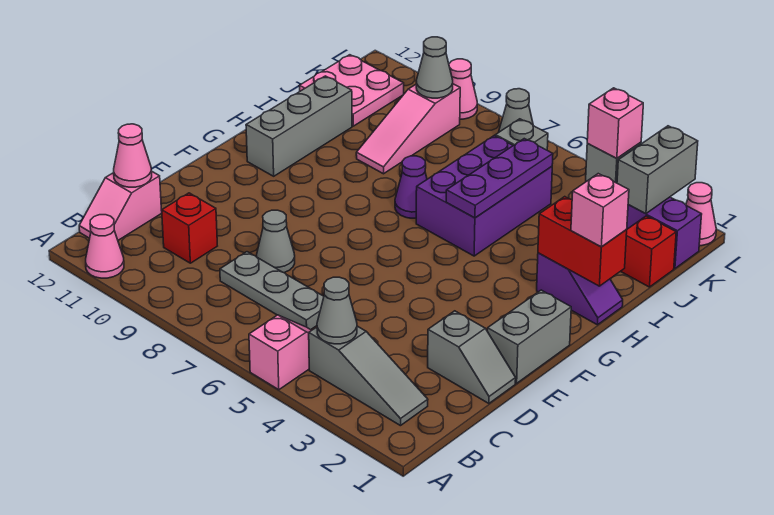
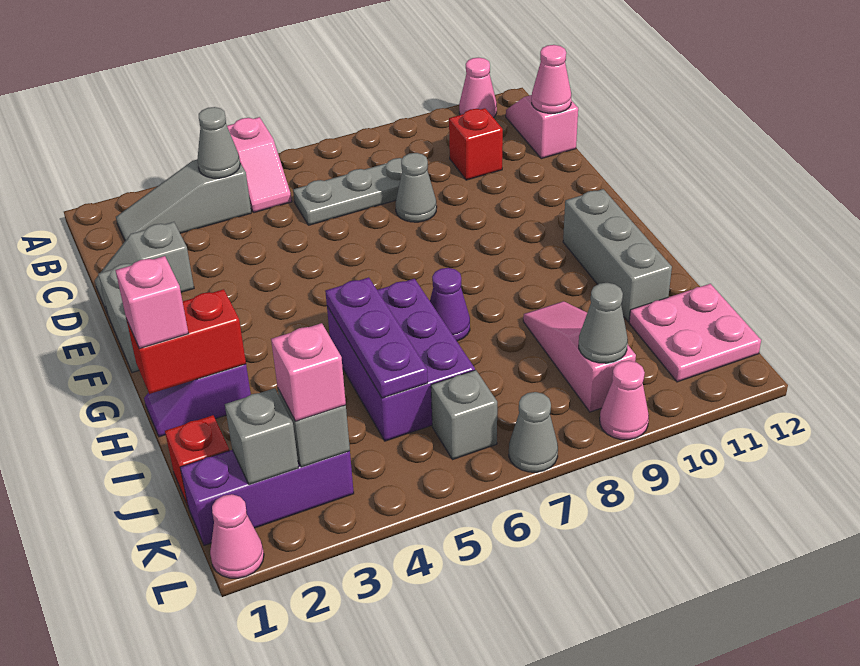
grey brick K2:L2 level 2 -> grey brick K2 level 2

